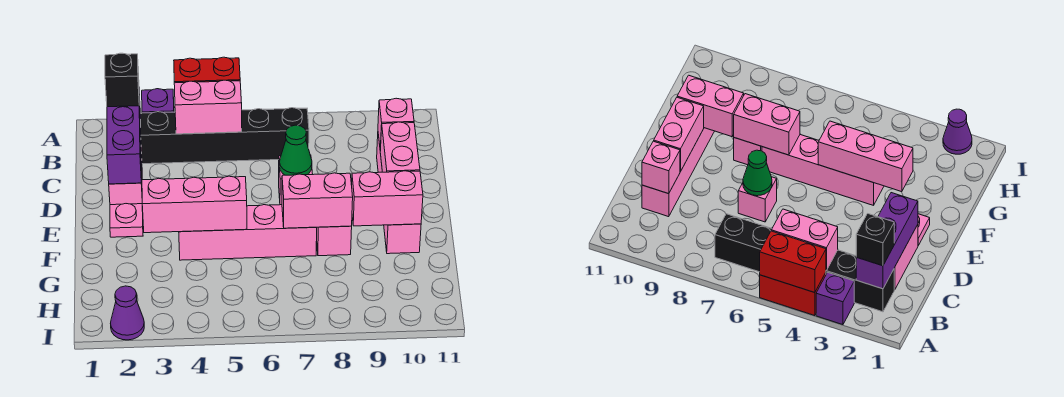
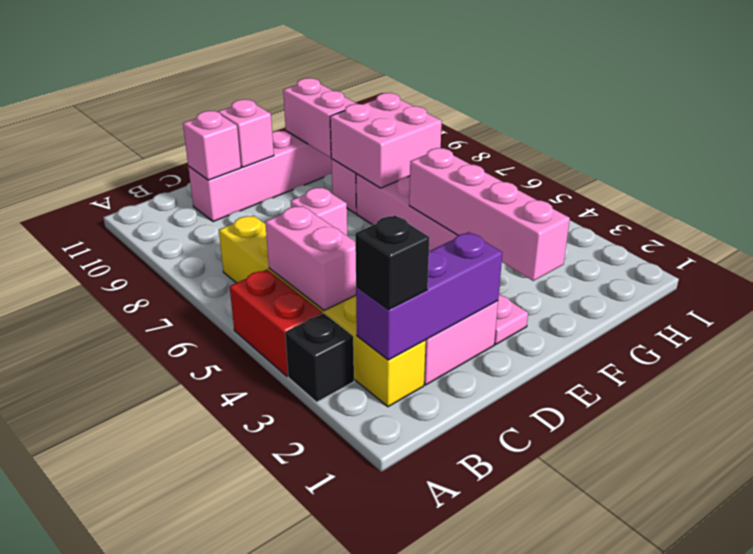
purple brick A3 level 1 -> black brick A3 level 1
red brick A4:A5 level 2 -> none
black brick B2:B7 level 1 -> yellow brick B2:B7 level 1
green cone D7 level 2 -> none
pink brick D10:E10 level 2 -> pink brick D10 level 2
pink brick F3:F5 level 2 -> pink brick F2:F5 level 2
pink brick F7:F8 level 2 -> pink brick F7:G8 level 2
purple cone I2 level 1 -> none

